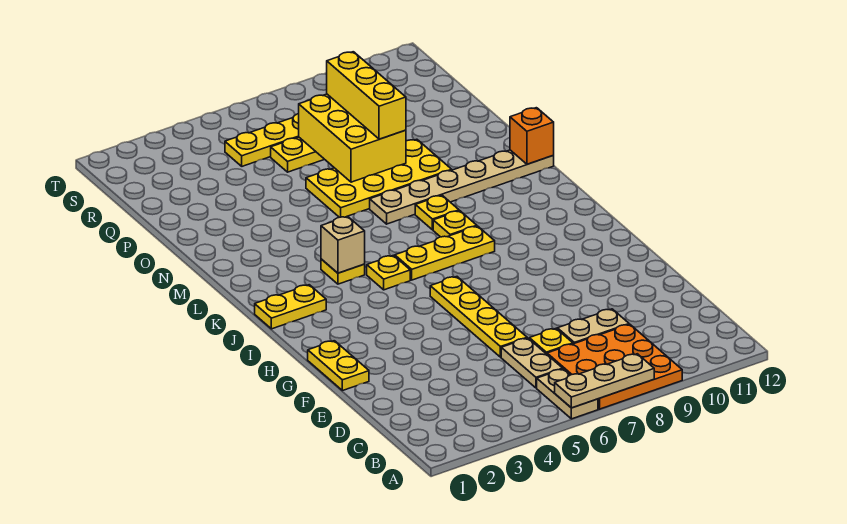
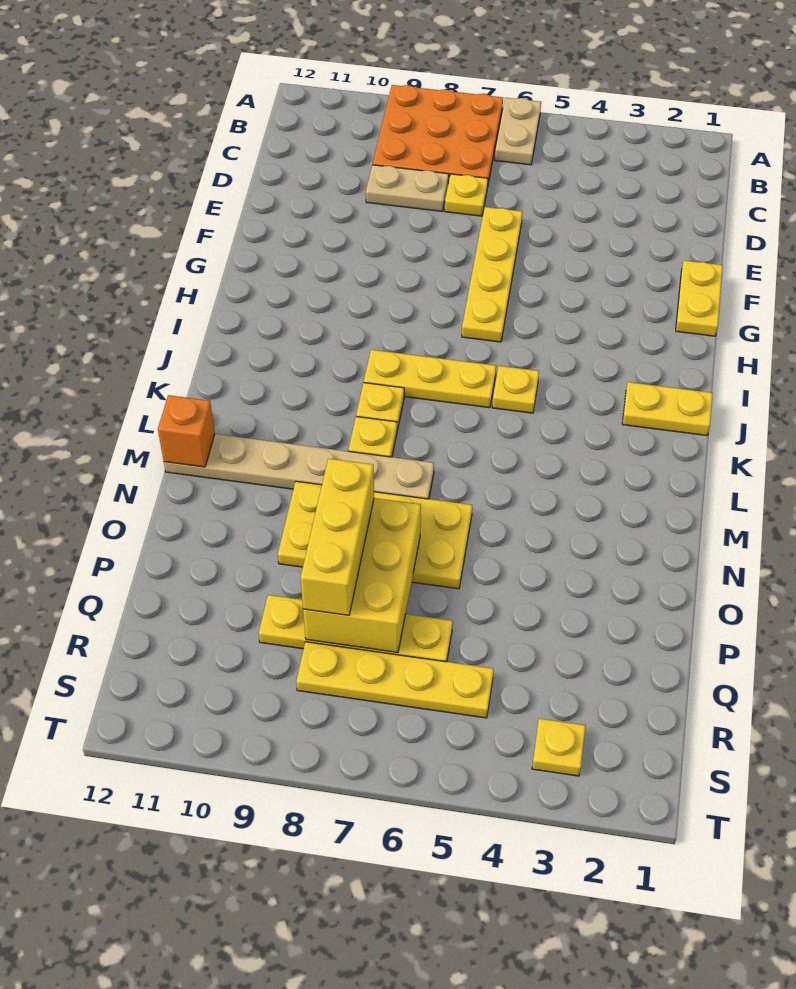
tan plate A6:A8 level 2 -> none
tan plate C6:D6 level 1 -> none
yellow plate K4 level 1 -> yellow plate S3 level 1
tan brick K4 level 2 -> none

